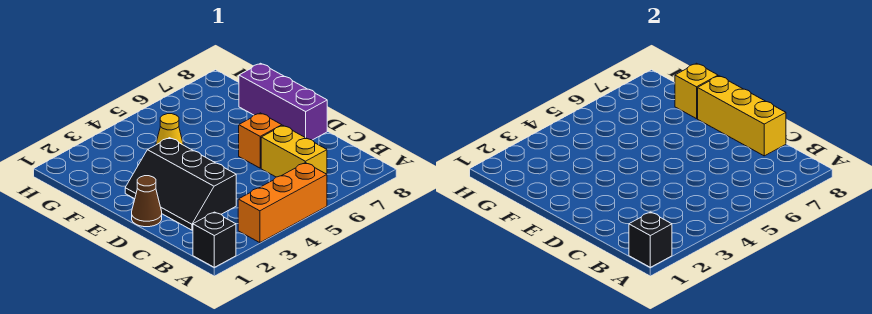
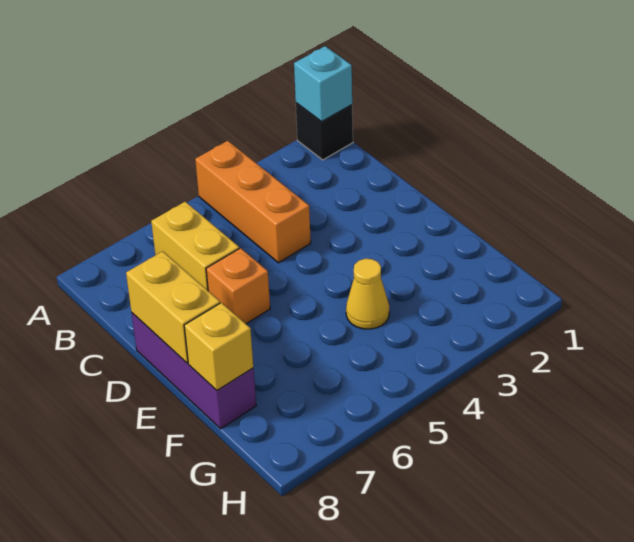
black brick A1 level 2 -> cyan brick A1 level 2
orange brick A3:A5 level 1 -> orange brick A4:C4 level 1
black slope C2:E3 level 1 top 3 -> none
yellow brick C8:E8 level 2 -> yellow brick D8:E8 level 2
brown cone D1 level 1 -> none

